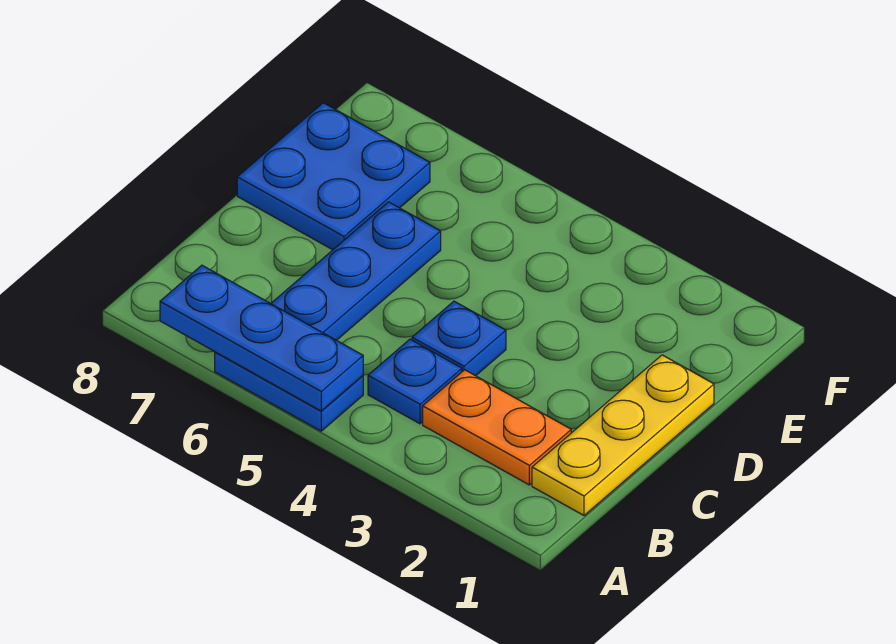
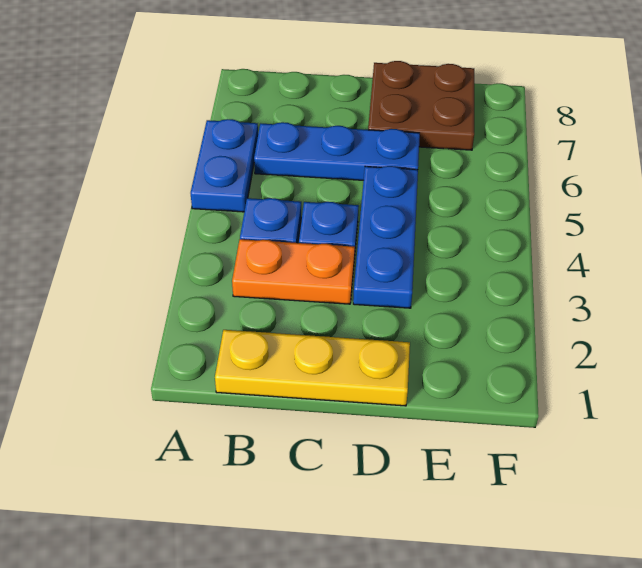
blue plate A5:A7 level 2 -> blue plate D3:D5 level 1
orange plate B2:B3 level 1 -> orange plate B3:C3 level 1
blue plate D7:E8 level 1 -> brown plate D7:E8 level 1

